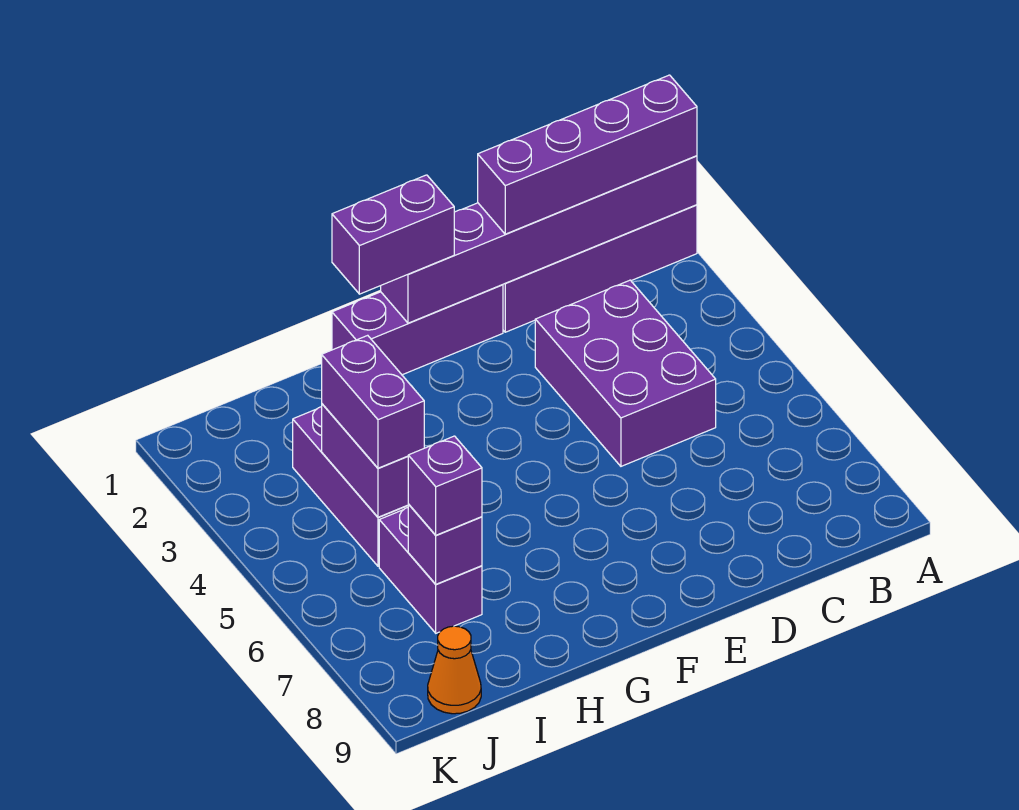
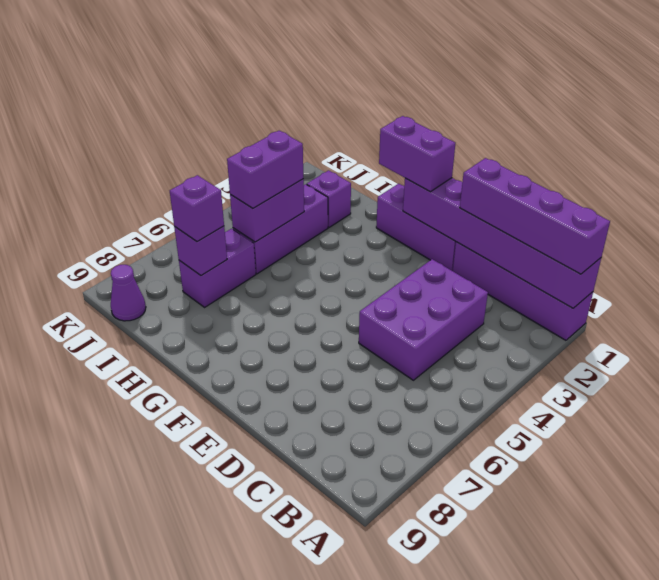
none -> purple brick I2 level 1
orange cone J9 level 1 -> purple cone J9 level 1

